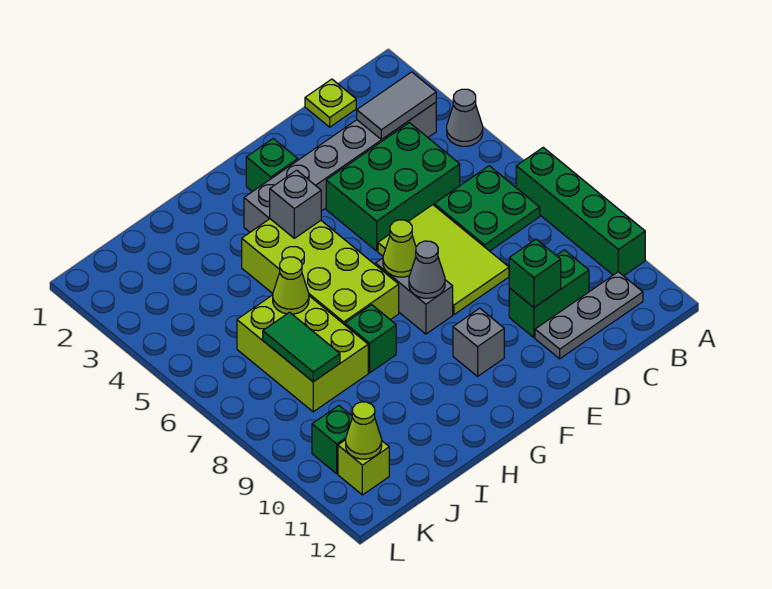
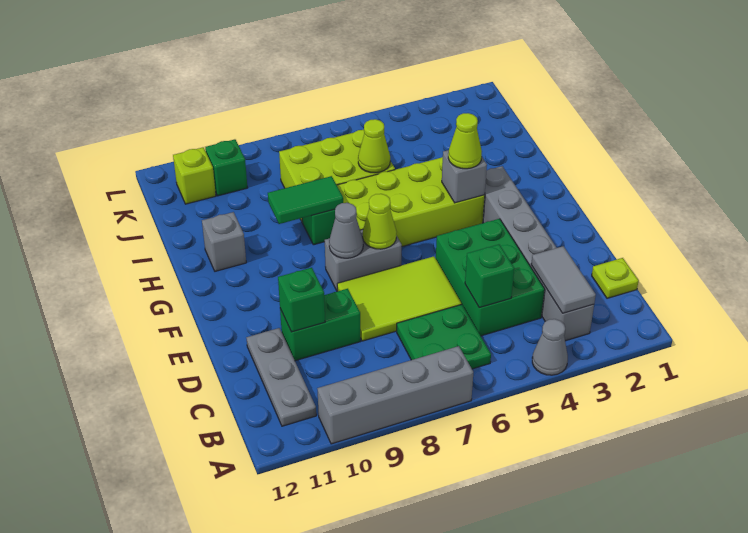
green brick A7:A10 level 1 -> grey brick A7:A10 level 1
green brick C10:D10 level 1 -> green brick D9:D10 level 1
green brick F2 level 1 -> green brick C5 level 2
grey brick F10 level 1 -> grey brick H11 level 1
green tile J7:J8 level 2 -> green tile H8:H9 level 2
lime cone K11 level 2 -> lime cone G4 level 3

